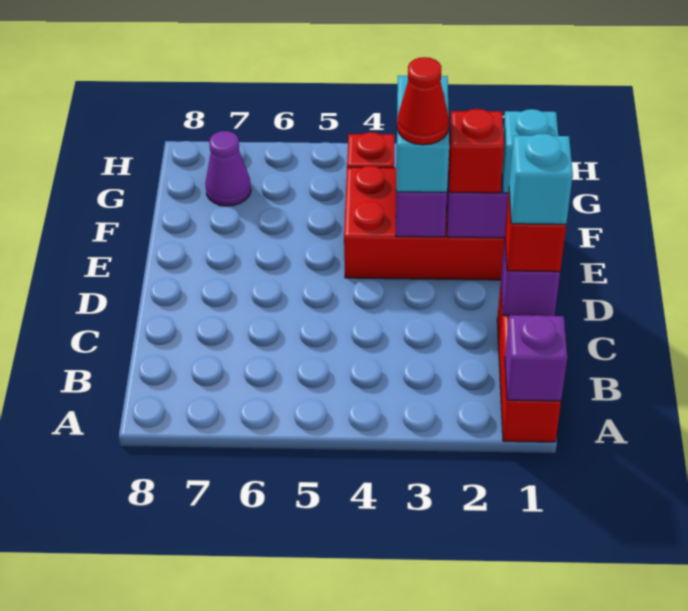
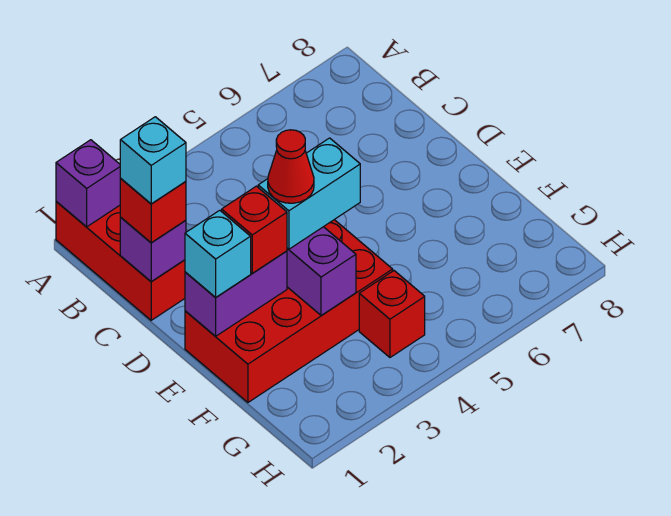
cyan brick E3:F3 level 3 -> cyan brick E3:E4 level 3
purple cone G7 level 1 -> none

